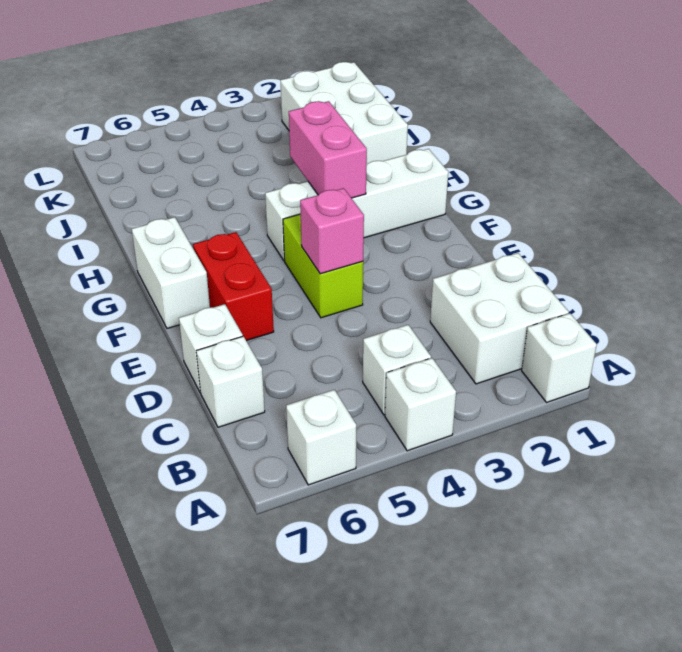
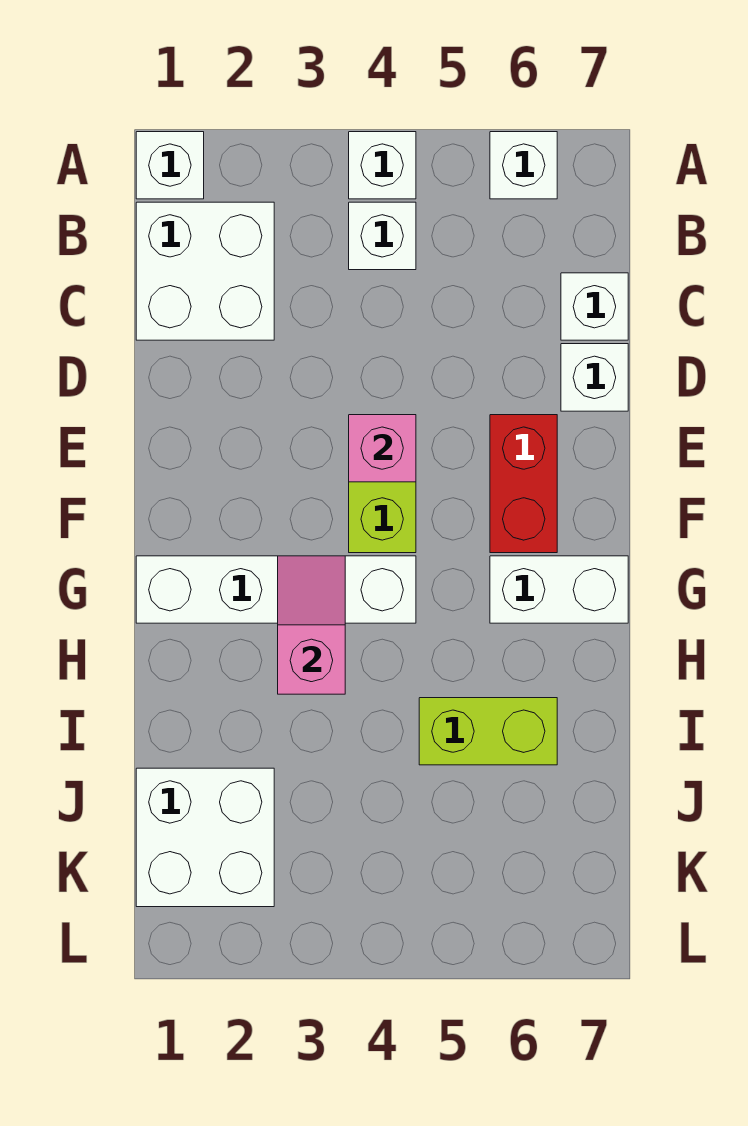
white brick F7:G7 level 1 -> white brick G6:G7 level 1
pink brick G3:H3 level 2 -> pink slope G3:H3 level 2 top H
white brick I1:K2 level 1 -> white brick J1:K2 level 1
none -> lime brick I5:I6 level 1

